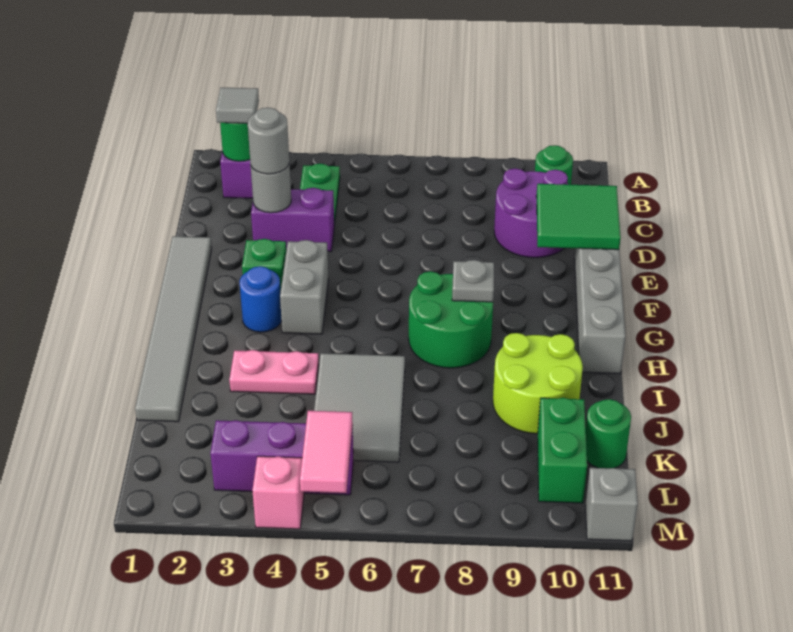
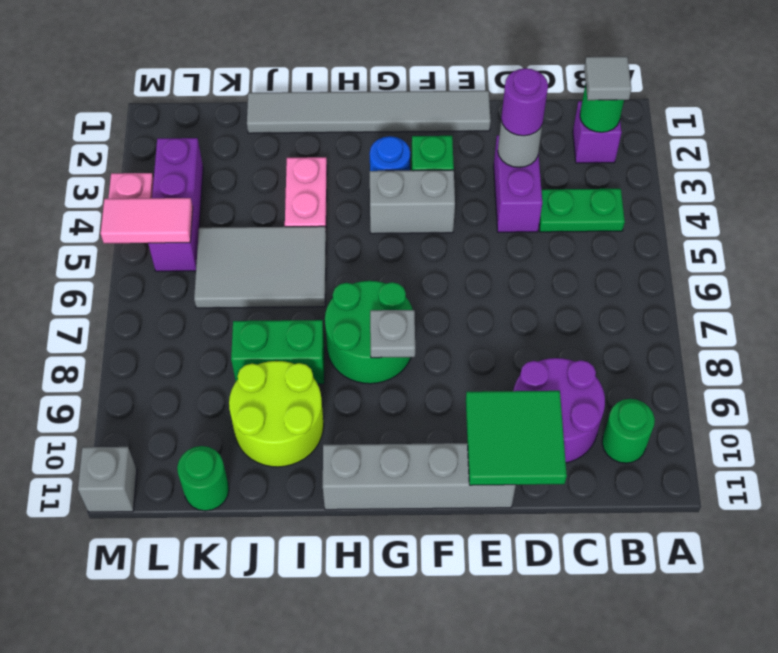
grey round brick D3 level 3 -> purple round brick D3 level 3
green brick K10:L10 level 1 -> green brick I8:J8 level 1

